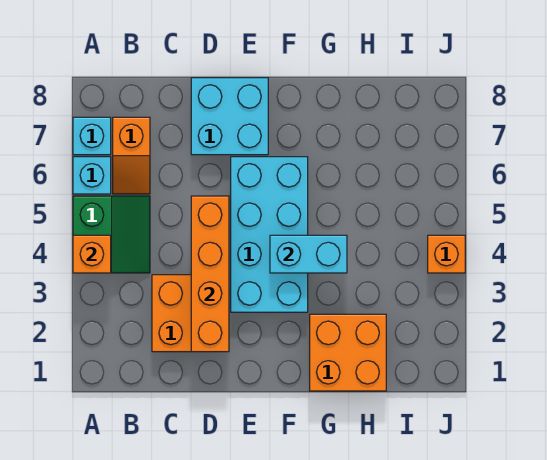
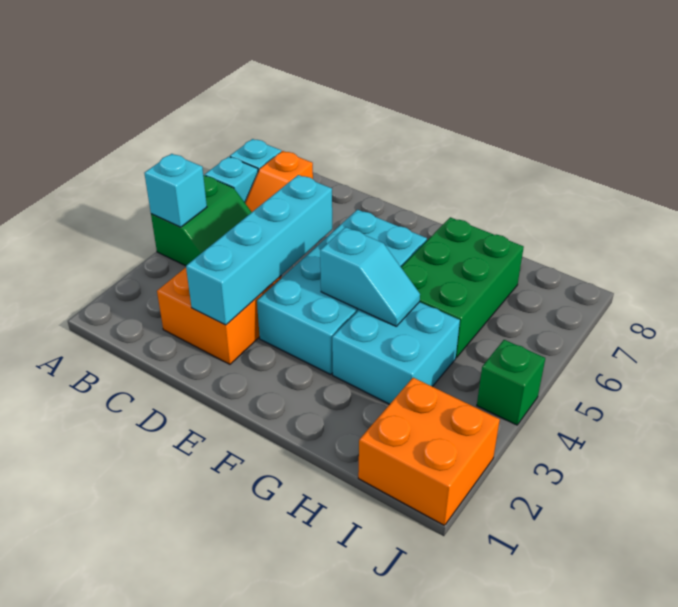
orange brick A4 level 2 -> cyan brick A4 level 2
orange brick D2:D5 level 2 -> cyan brick D2:D5 level 2
cyan brick D7:E8 level 1 -> cyan brick G3:H4 level 1
cyan brick F4:G4 level 2 -> cyan slope F4:G4 level 2 top F
orange brick G1:H2 level 1 -> orange brick I1:J2 level 1
none -> green brick G5:H7 level 1
orange brick J4 level 1 -> green brick J4 level 1

